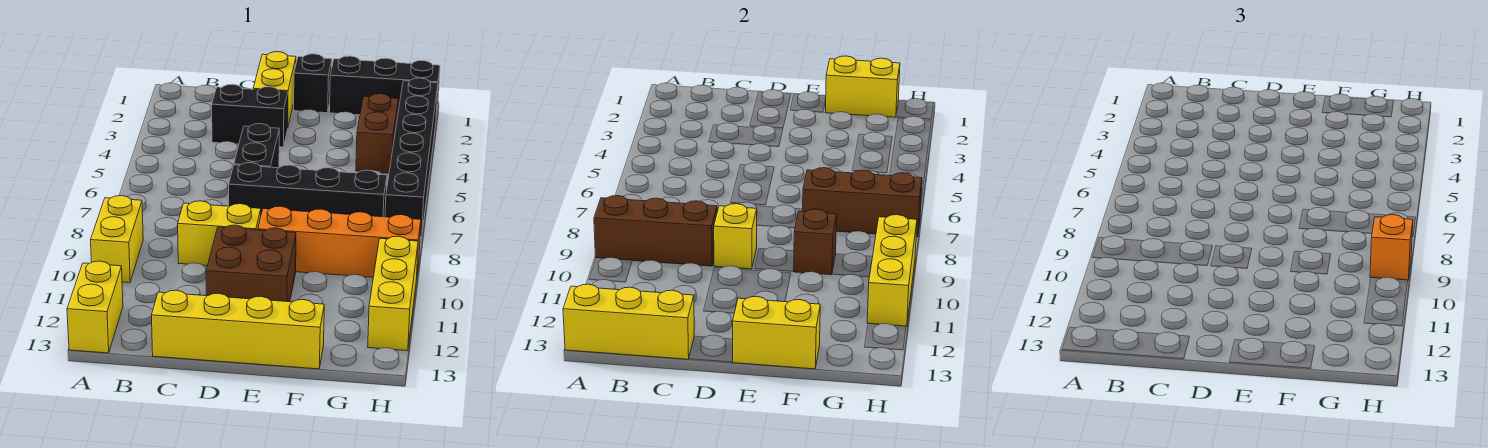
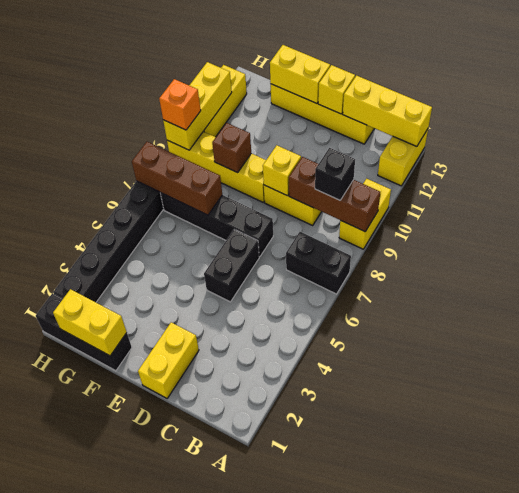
black brick C3:D3 level 1 -> black brick A7:B7 level 1
brown brick D10:E11 level 1 -> none
none -> yellow brick D13 level 2
black brick E1 level 1 -> black brick B9 level 3
orange brick E9:H9 level 1 -> yellow brick E9:H9 level 1
brown brick G3:G4 level 1 -> none

